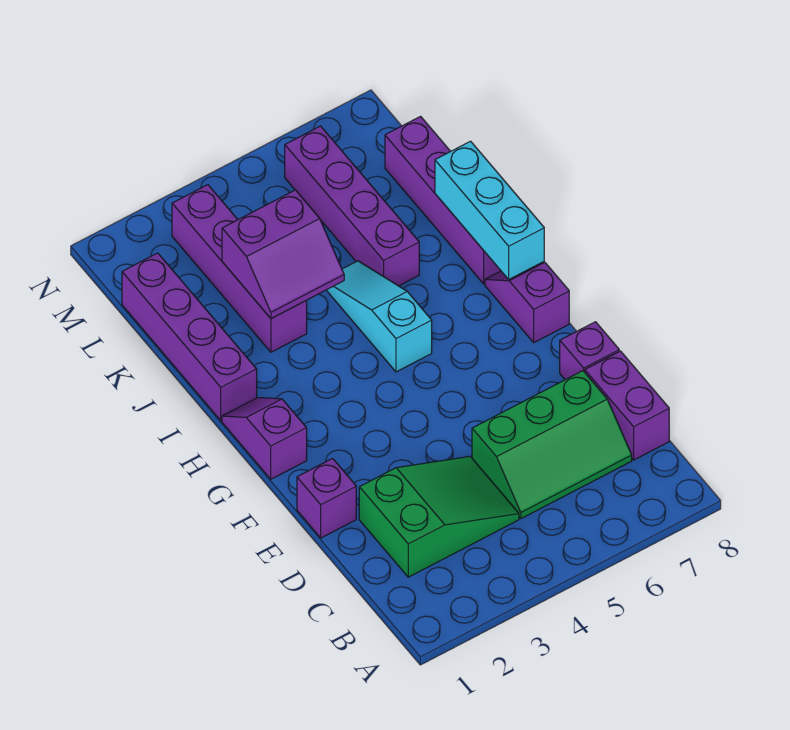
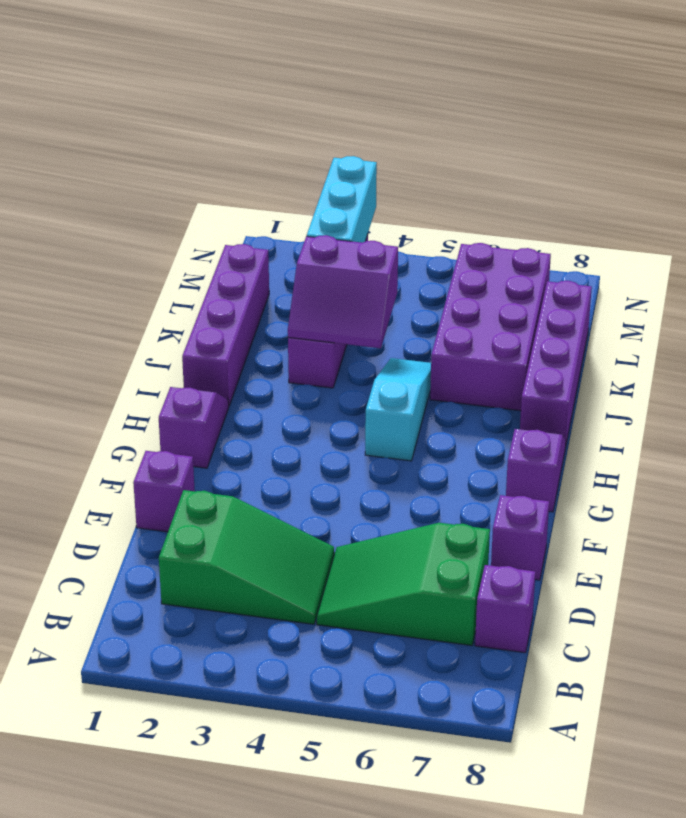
green slope C5:D7 level 1 top D -> green slope C5:D7 level 1 top 7
purple brick C8:D8 level 1 -> purple brick C8 level 1
cyan brick H8:J8 level 2 -> cyan brick L3:N3 level 2
purple brick J6:M6 level 1 -> purple brick J6:M7 level 1

